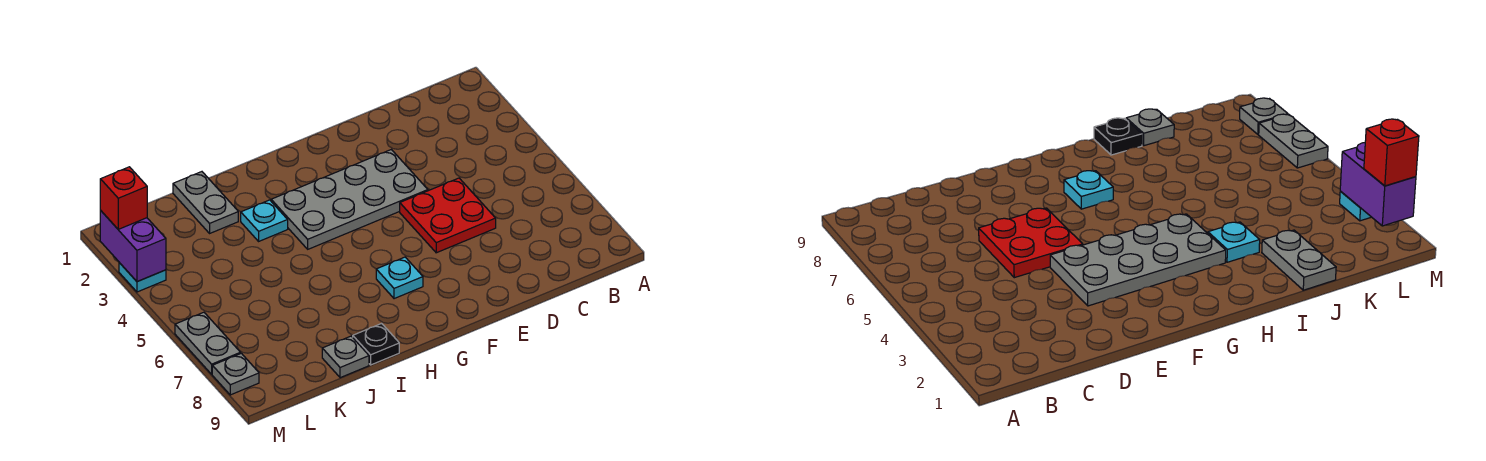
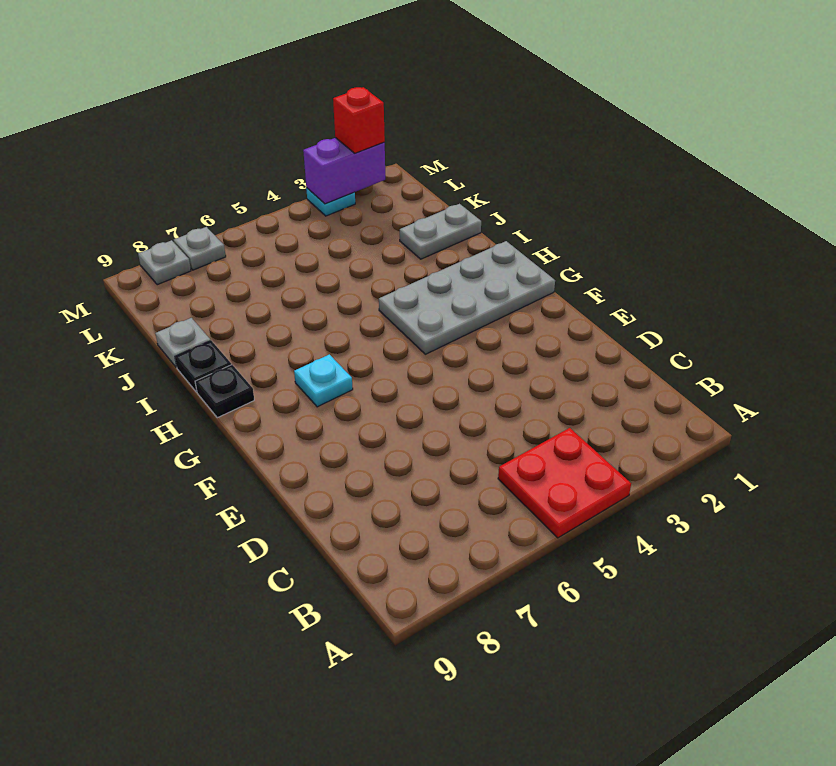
red plate D5:E6 level 1 -> red plate A4:B5 level 1
grey plate E3:H4 level 1 -> grey plate G1:H4 level 1
none -> black plate H9 level 1
cyan plate I3 level 1 -> none
grey plate M6:M7 level 1 -> grey plate M7 level 1

